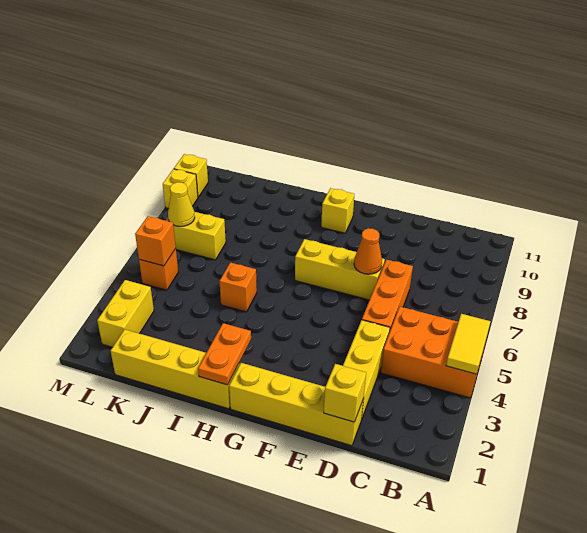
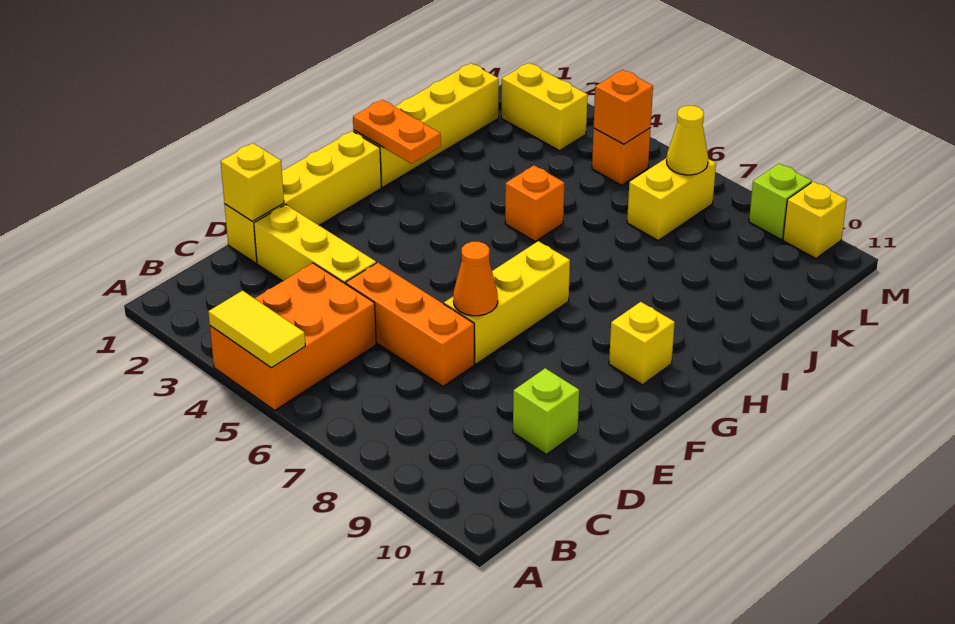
none -> lime brick D10 level 1
yellow brick M9 level 1 -> lime brick M9 level 1

